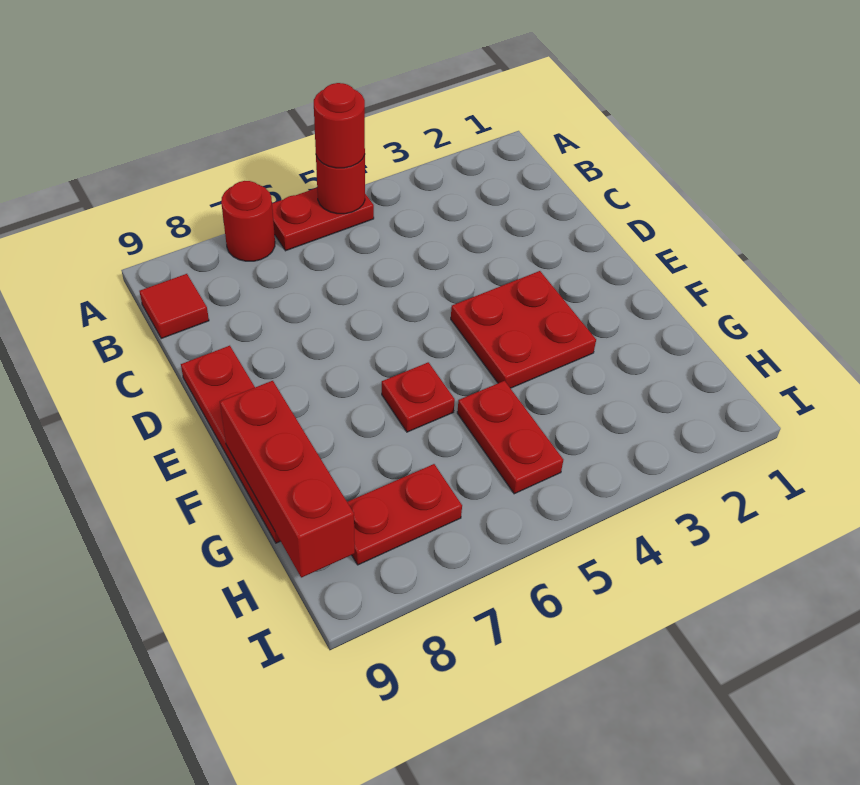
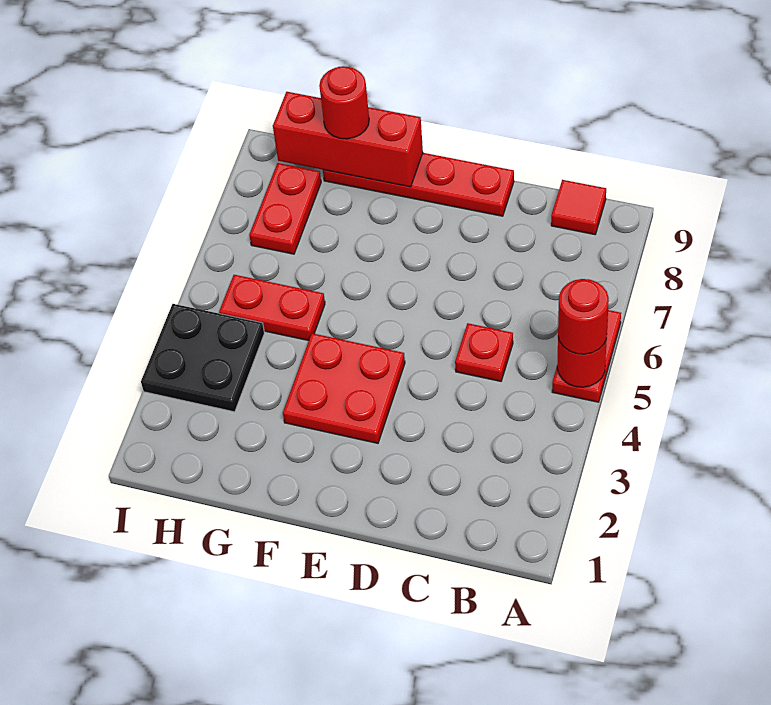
red round brick A7 level 1 -> red round brick G9 level 3
red plate F6 level 1 -> red plate C5 level 1
none -> black plate H3:I4 level 1

